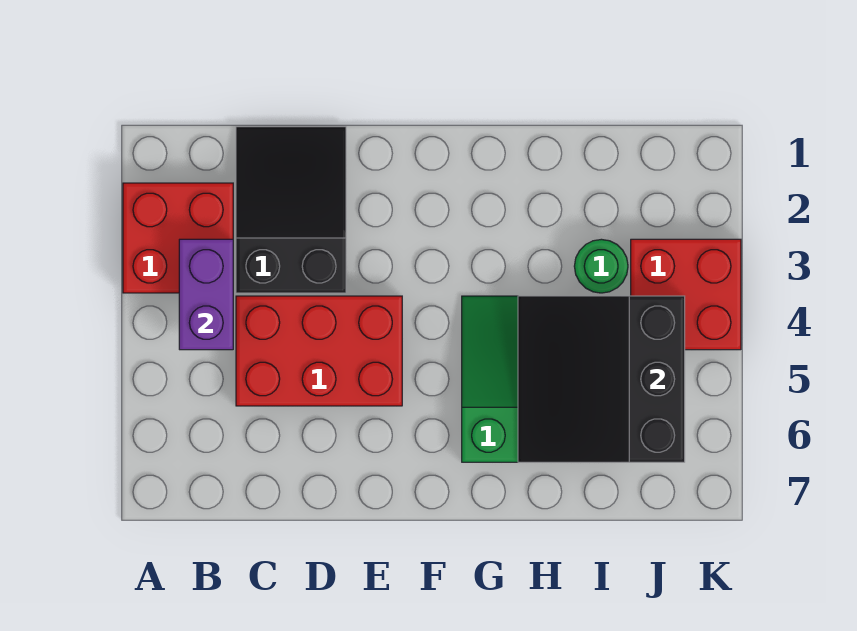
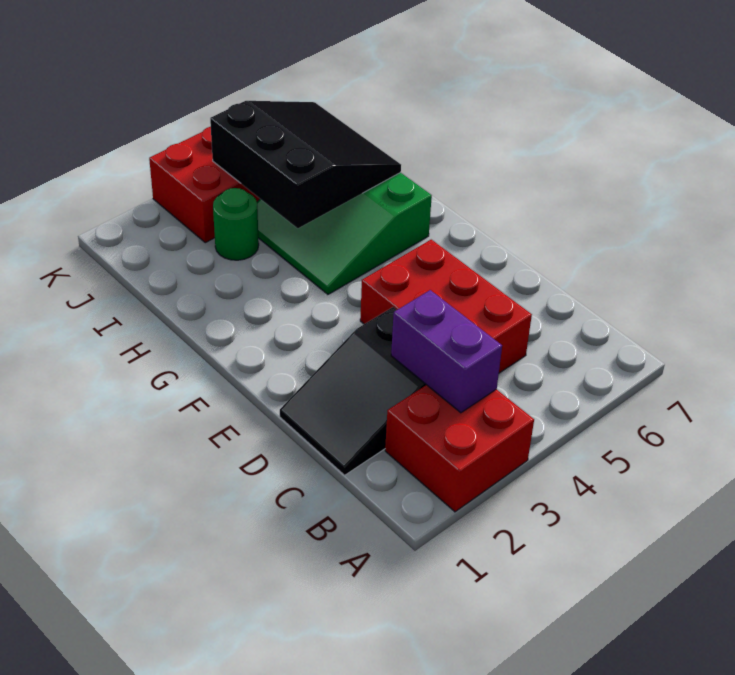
purple brick B3:B4 level 2 -> purple brick B3:C3 level 2
black slope H4:J6 level 2 top J -> black slope H4:J6 level 2 top 4

